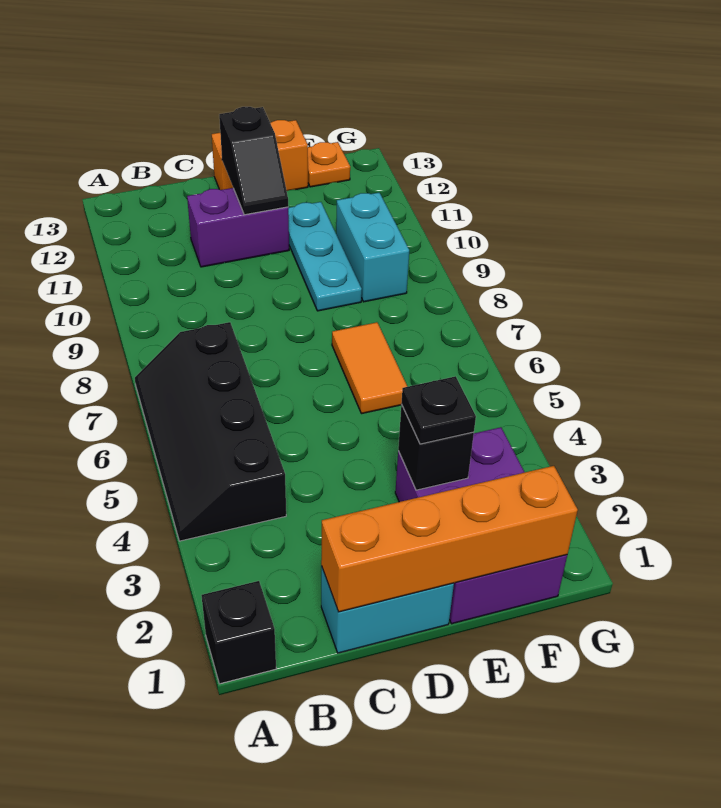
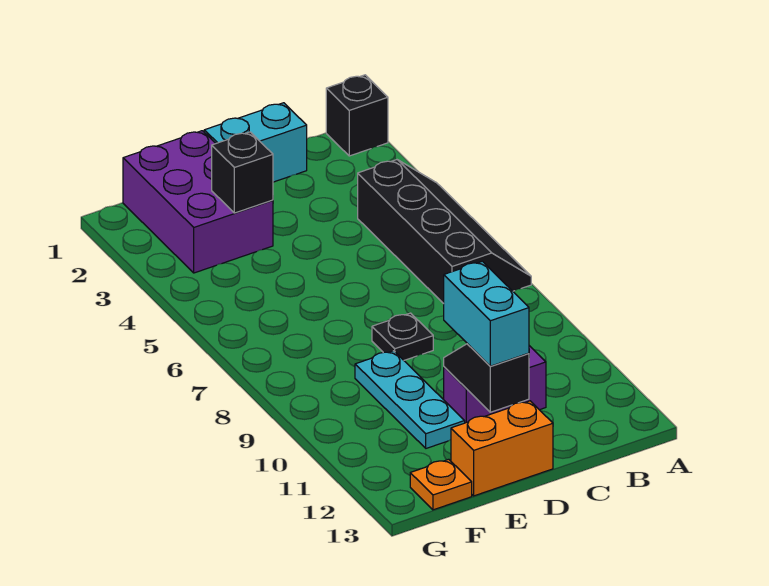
orange brick C1:F1 level 2 -> none
black plate E3 level 3 -> black plate D8 level 1
orange tile E6:E7 level 1 -> none
cyan brick F9:F10 level 1 -> cyan brick D11:D12 level 3

